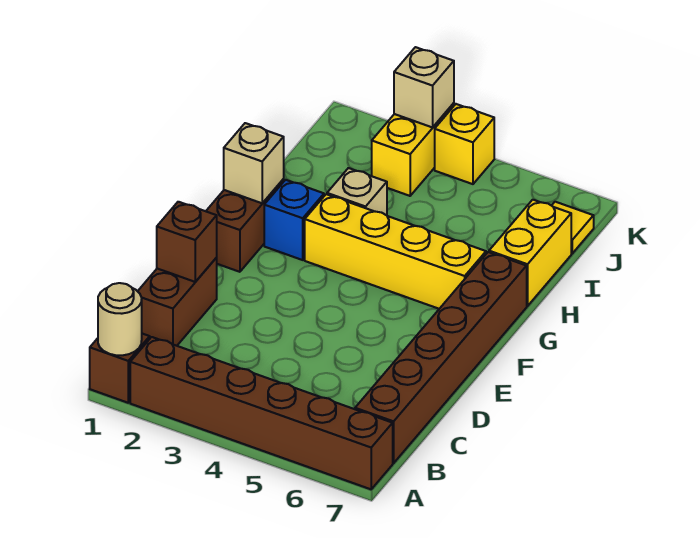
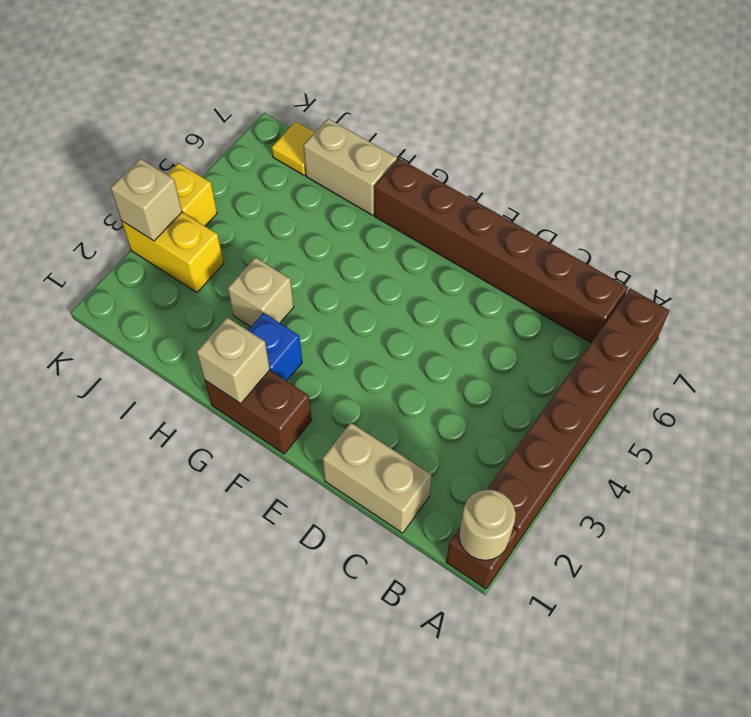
brown brick C1:D1 level 1 -> tan brick C1:D1 level 1
brown brick D1 level 2 -> none
yellow brick G3:G6 level 1 -> none
yellow brick H7:I7 level 1 -> tan brick H7:I7 level 1

